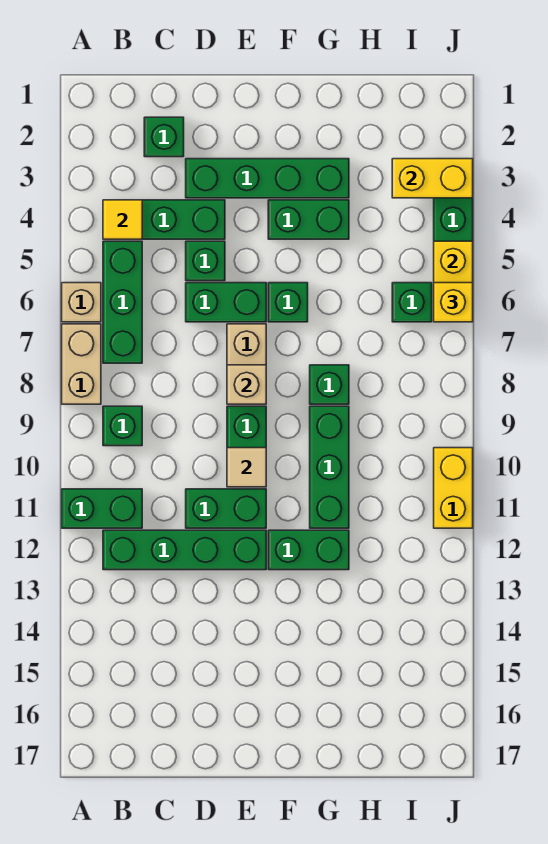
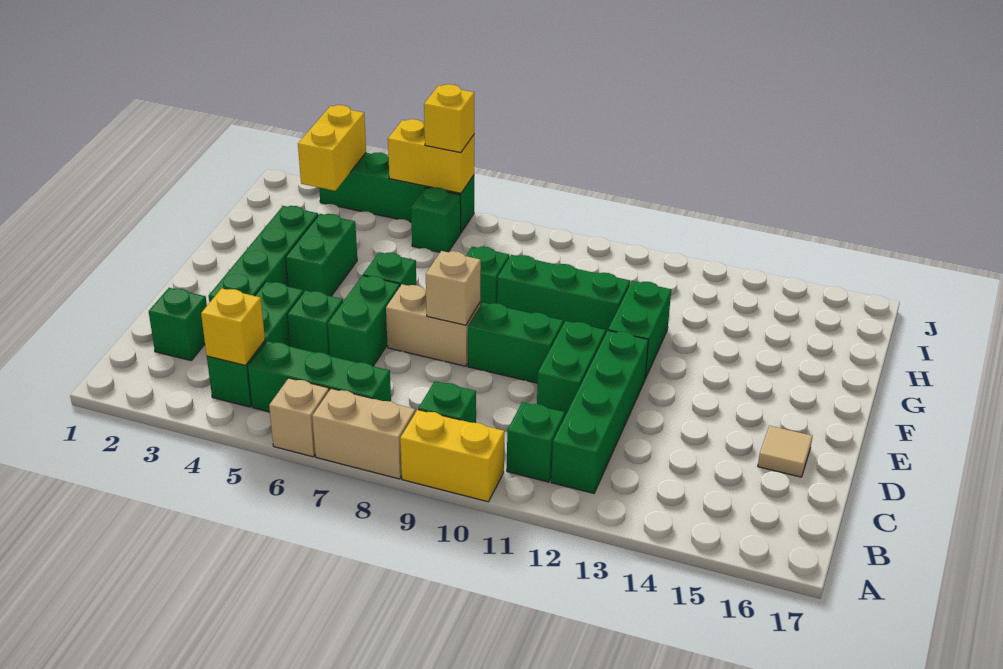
green brick A11:B11 level 1 -> green brick B11 level 1
yellow tile B4 level 2 -> yellow brick B4 level 2
tan tile E10 level 2 -> tan tile D16 level 1
yellow brick J10:J11 level 1 -> yellow brick A9:A10 level 1

